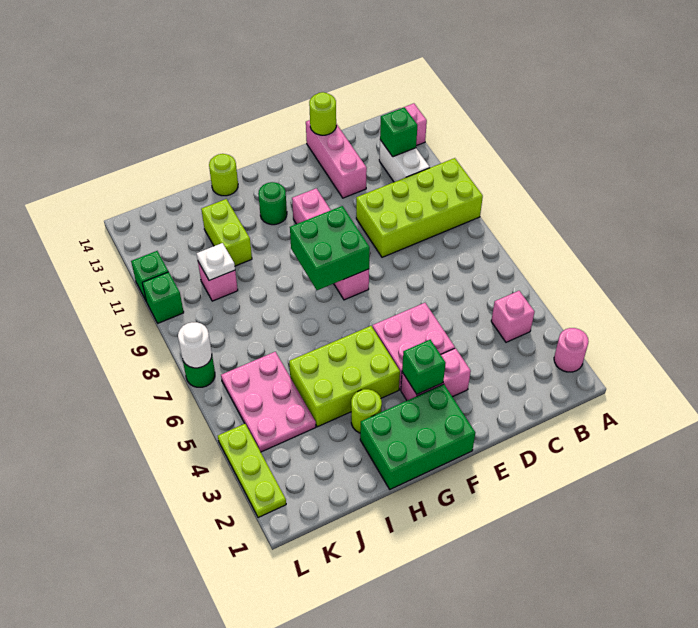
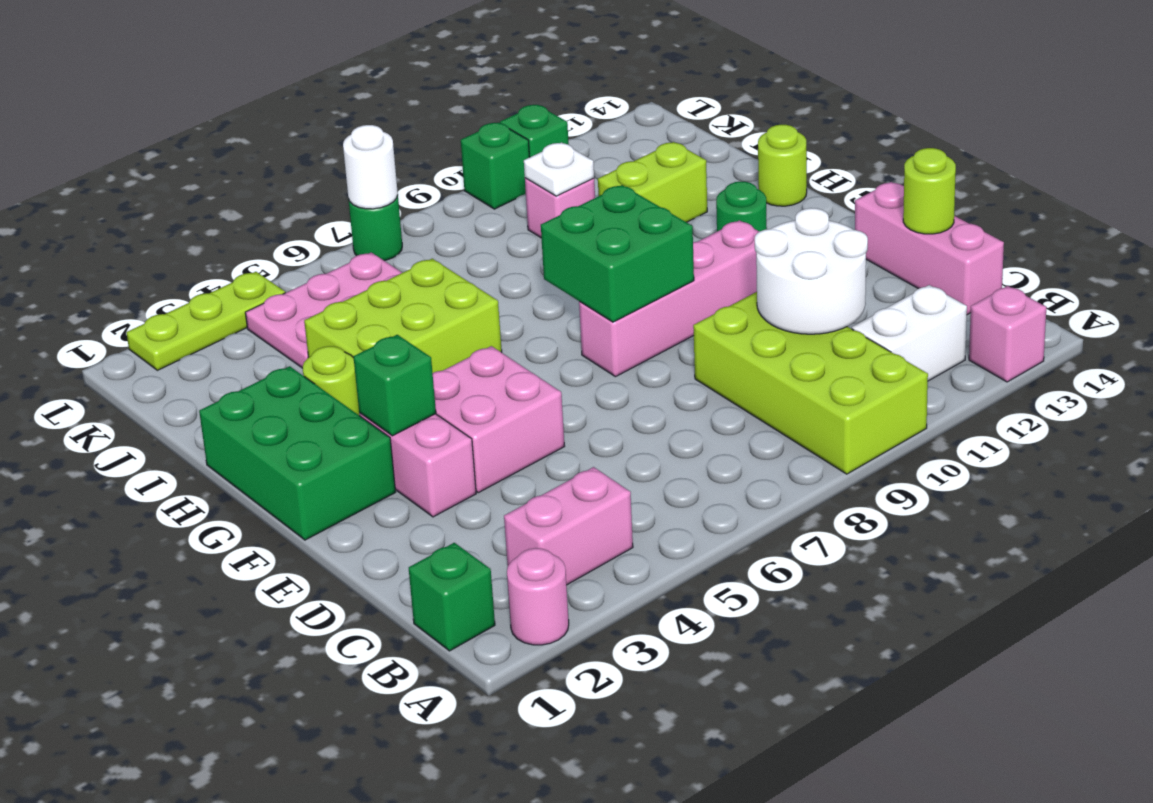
pink brick B4 level 1 -> pink brick B3:B4 level 1
green brick B12 level 2 -> green brick B1 level 1
none -> white round brick C10:D11 level 2
pink brick D12:D14 level 1 -> pink brick C14:E14 level 1
lime brick G4:I5 level 1 -> lime brick H4:I6 level 1

